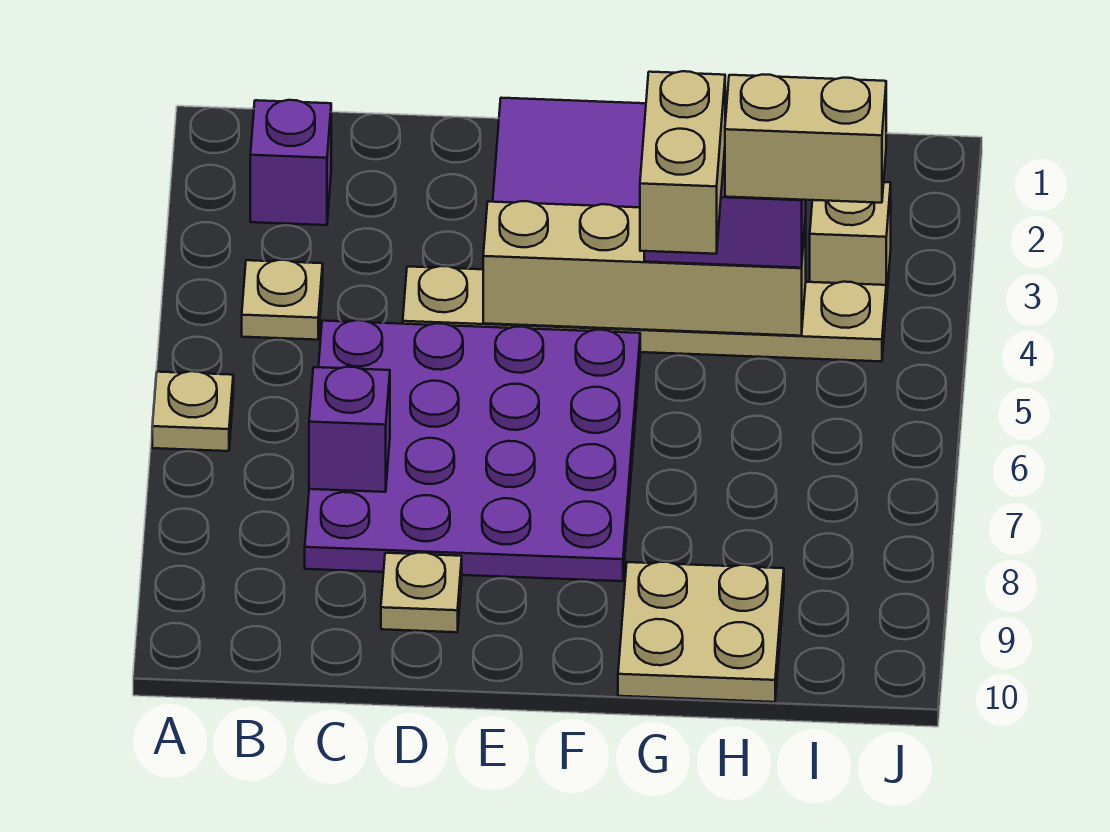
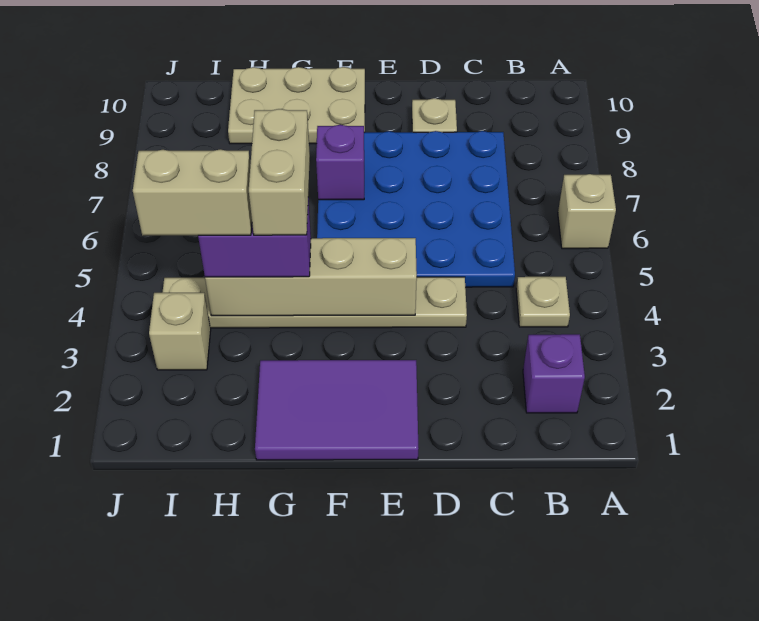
tan plate A6 level 1 -> tan brick A6 level 1
purple plate C5:F8 level 1 -> blue plate C5:F8 level 1
purple brick C7 level 2 -> purple brick F7 level 2
tan plate G9:H10 level 1 -> tan plate F9:H10 level 1

